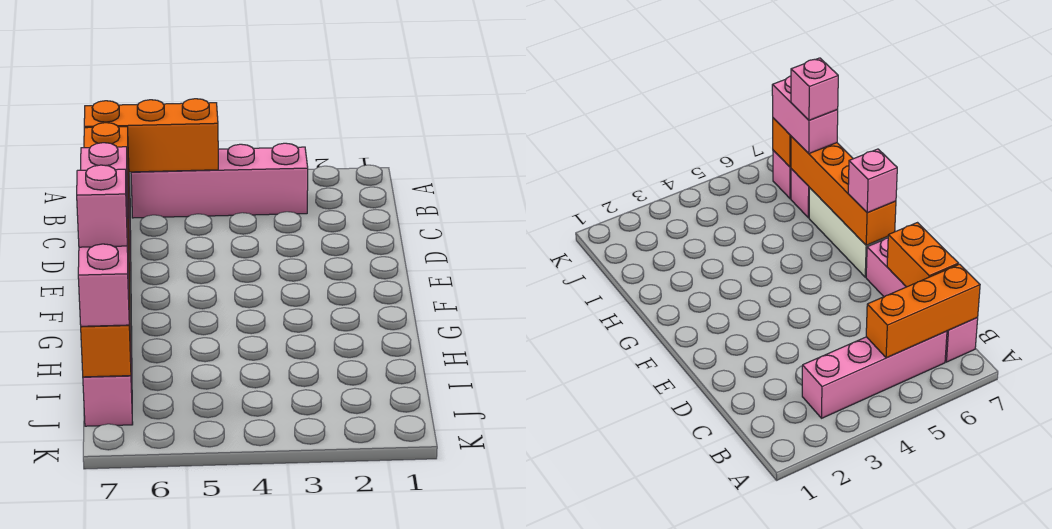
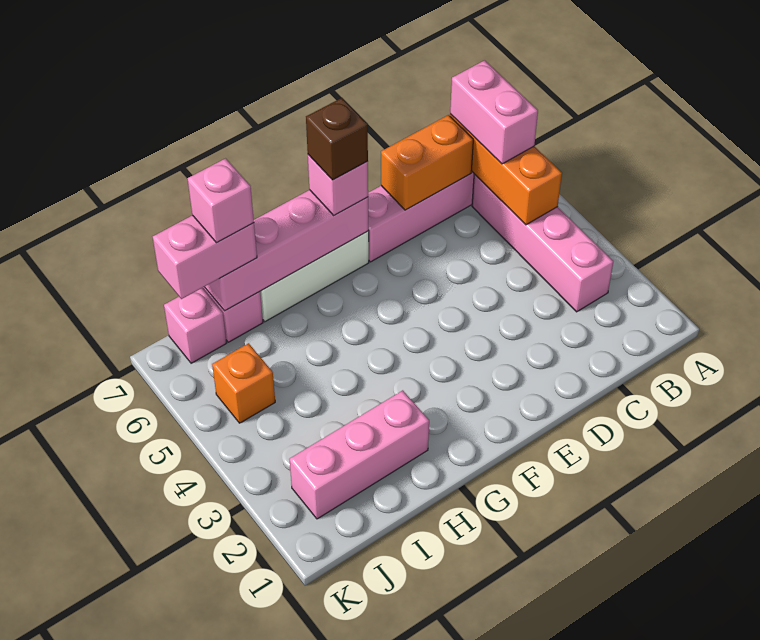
none -> pink brick B6:B7 level 3
orange brick F7:I7 level 2 -> pink brick F7:I7 level 2
none -> brown brick F7 level 4
none -> pink brick H2:J2 level 1
orange brick J7 level 2 -> orange brick J5 level 1

